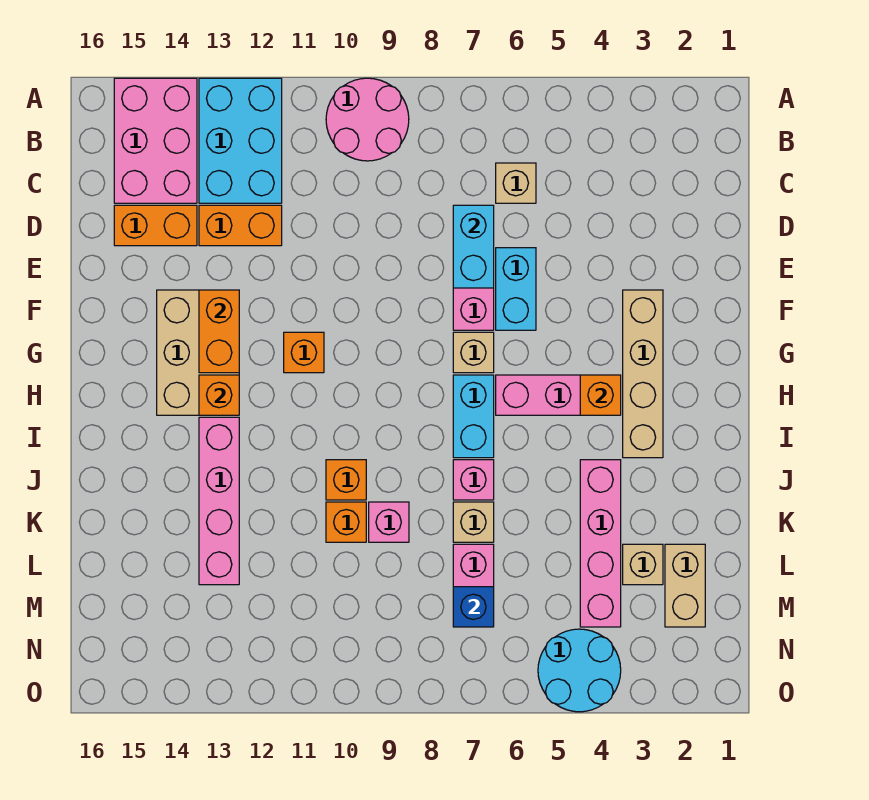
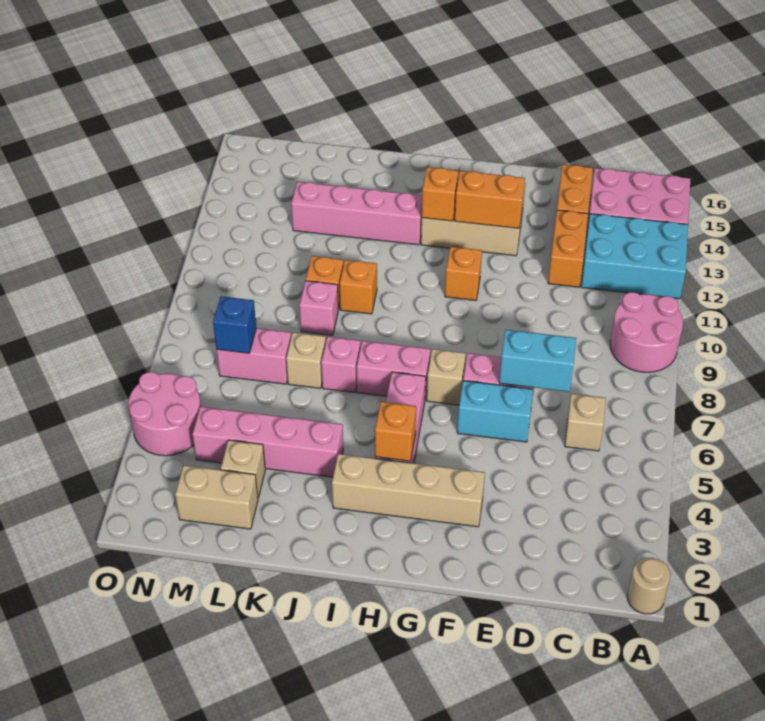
none -> tan round brick A1 level 1
cyan brick H7:I7 level 1 -> pink brick H7:I7 level 1
cyan round brick N4:O5 level 1 -> pink round brick N4:O5 level 1

